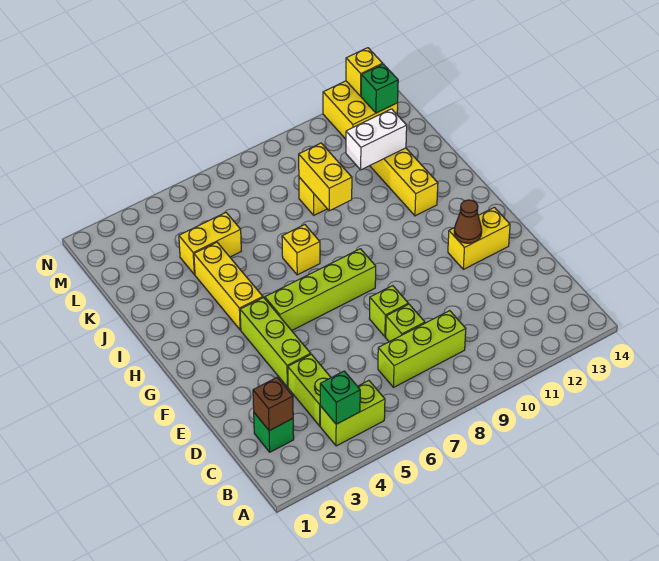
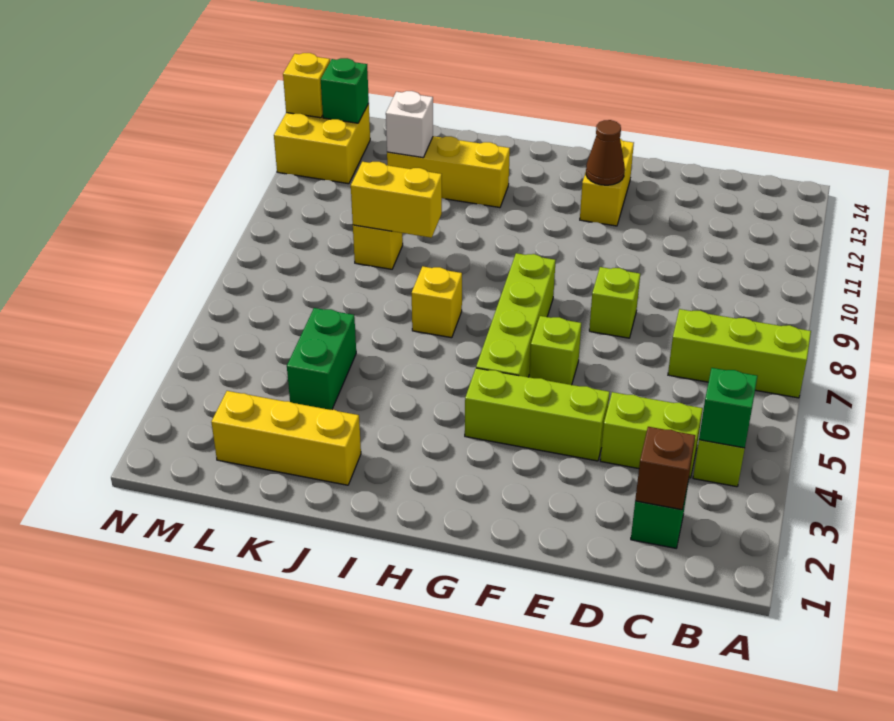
lime brick C7:C9 level 1 -> lime brick A7:C7 level 1
lime brick D8 level 1 -> lime brick F6 level 1
yellow brick H4:J4 level 1 -> yellow brick J2:L2 level 1
yellow brick K4:K5 level 1 -> green brick K4:K5 level 1
white brick K11:K12 level 2 -> white brick K12 level 2

